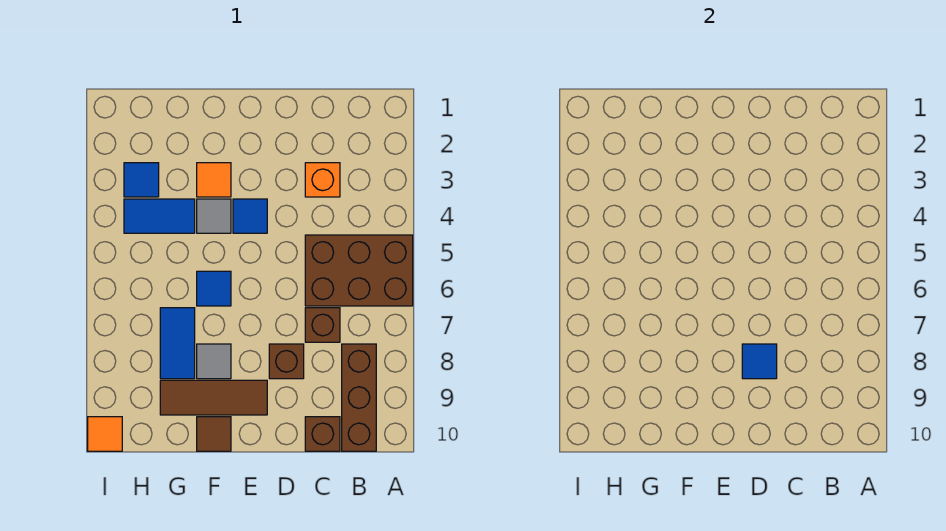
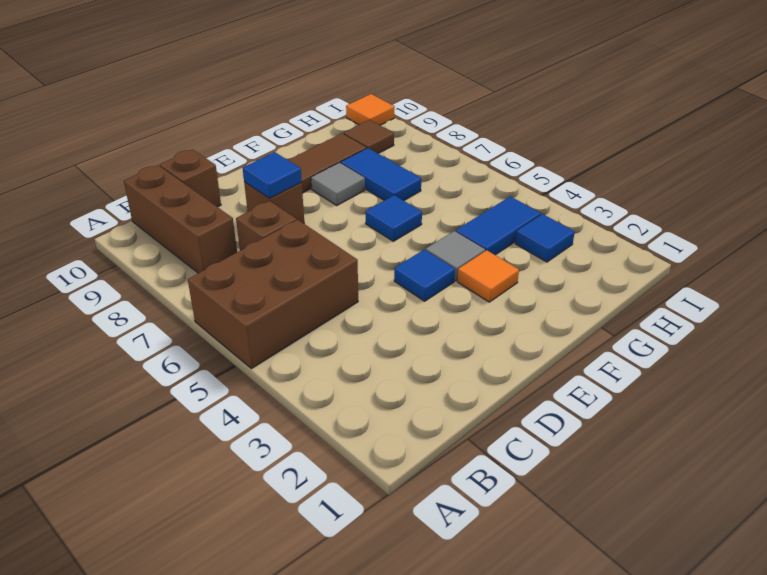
orange brick C3 level 1 -> none
brown tile F10 level 1 -> brown tile H9 level 1

